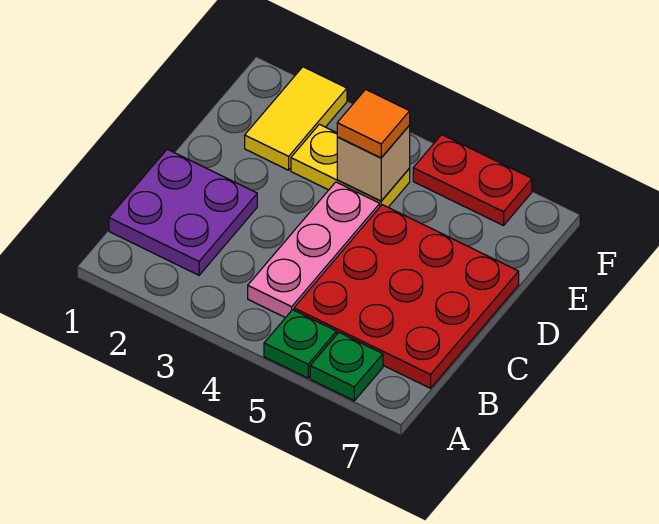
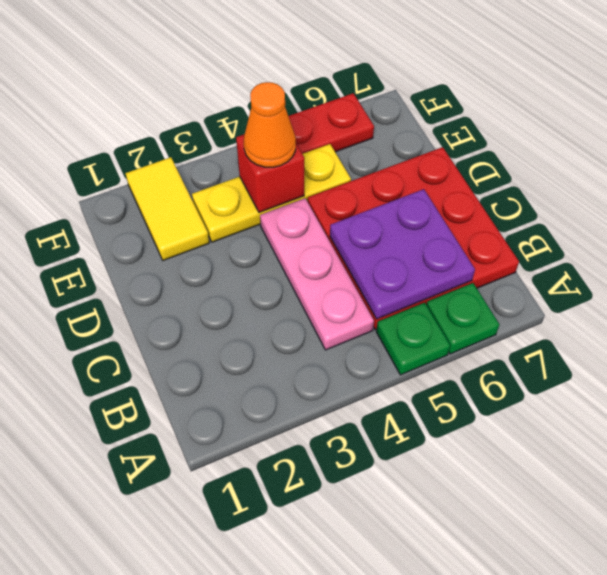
purple plate B1:C2 level 1 -> purple plate B5:C6 level 2
yellow plate E3:E4 level 1 -> yellow plate E3:E5 level 1
tan brick E4 level 2 -> red brick E4 level 2
orange tile E4 level 3 -> orange cone E4 level 3

